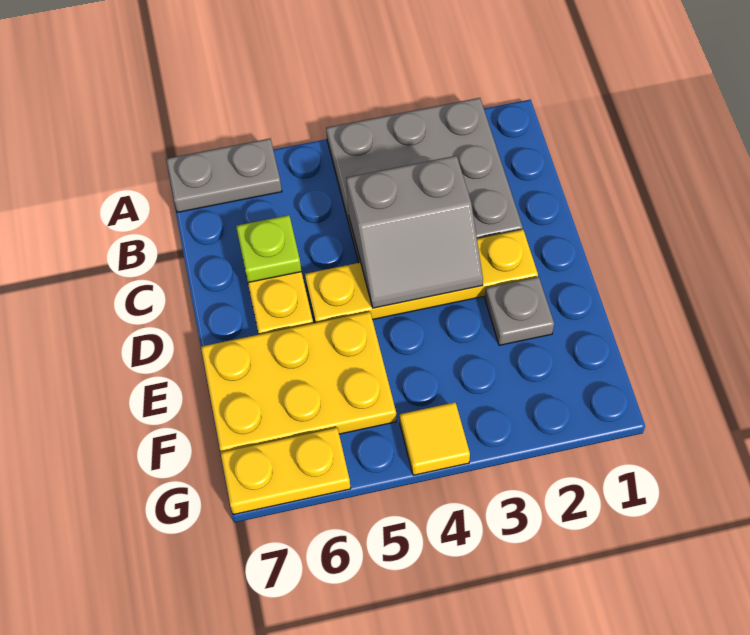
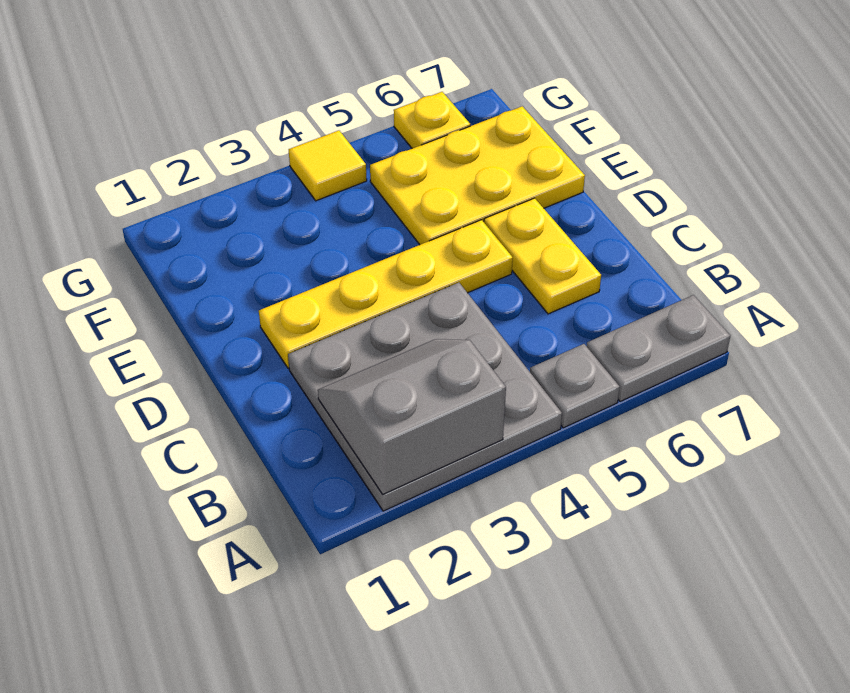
grey slope C3:D4 level 2 top C -> grey slope A2:B3 level 2 top A
lime plate C6 level 2 -> none
grey plate E2 level 1 -> grey plate A5 level 1
yellow plate G6:G7 level 1 -> yellow plate G6 level 1

